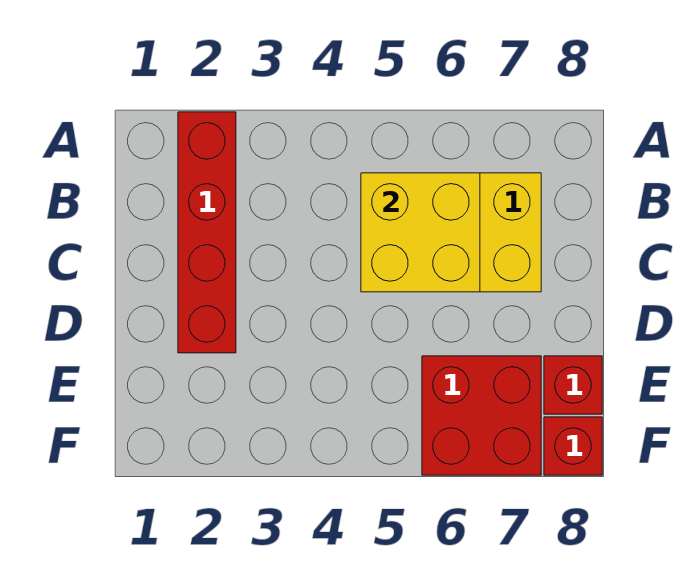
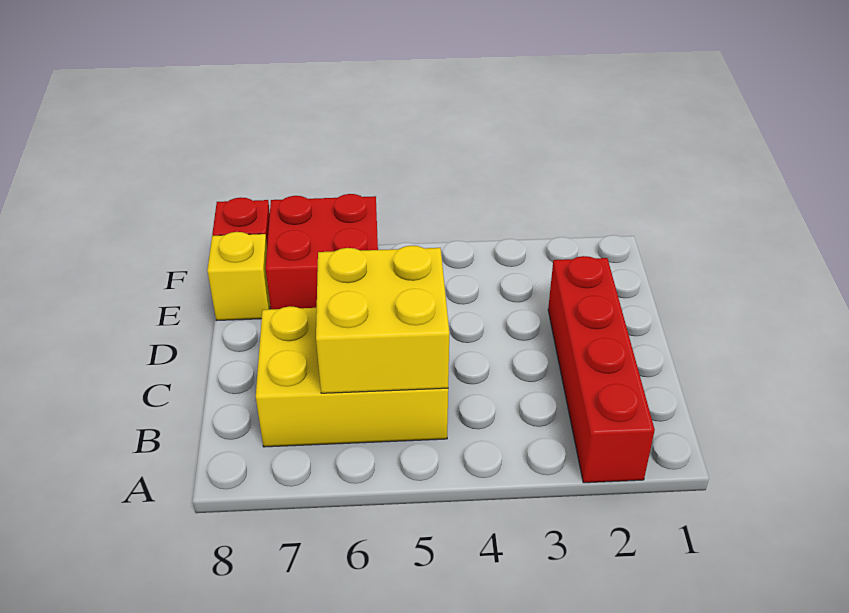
red brick E8 level 1 -> yellow brick E8 level 1

